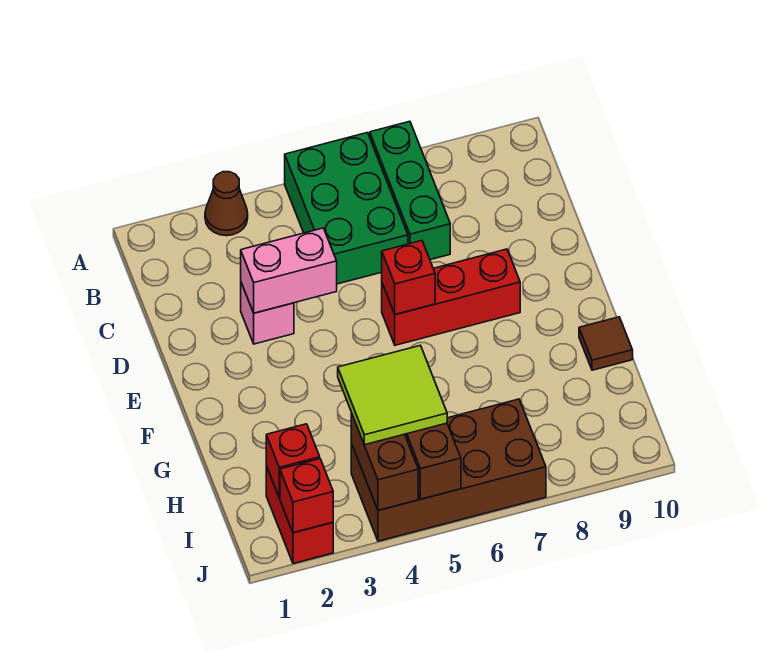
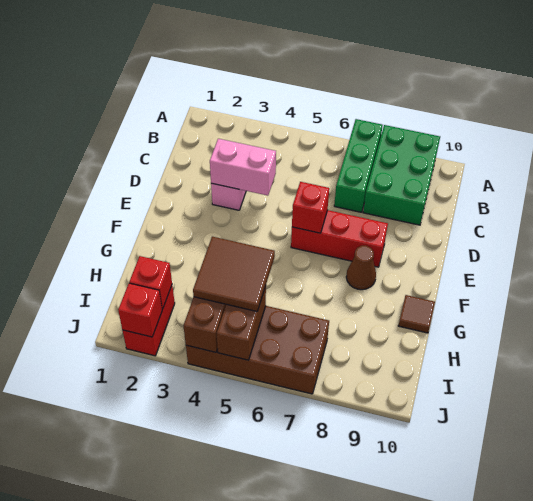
brown cone A3 level 1 -> brown cone F8 level 1
green brick A5:C6 level 1 -> green brick A8:C9 level 1
lime tile H4:I5 level 3 -> brown tile H4:I5 level 3

